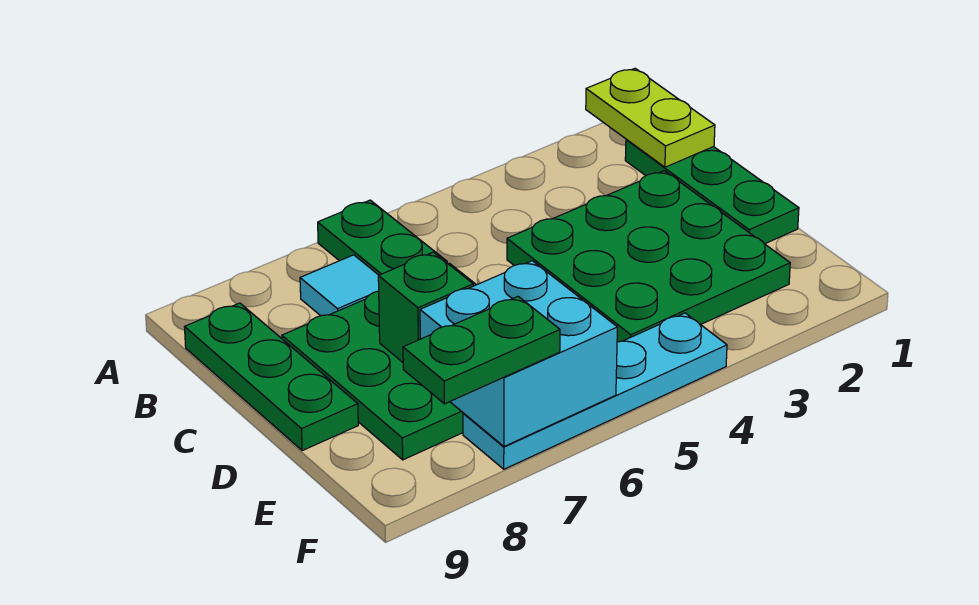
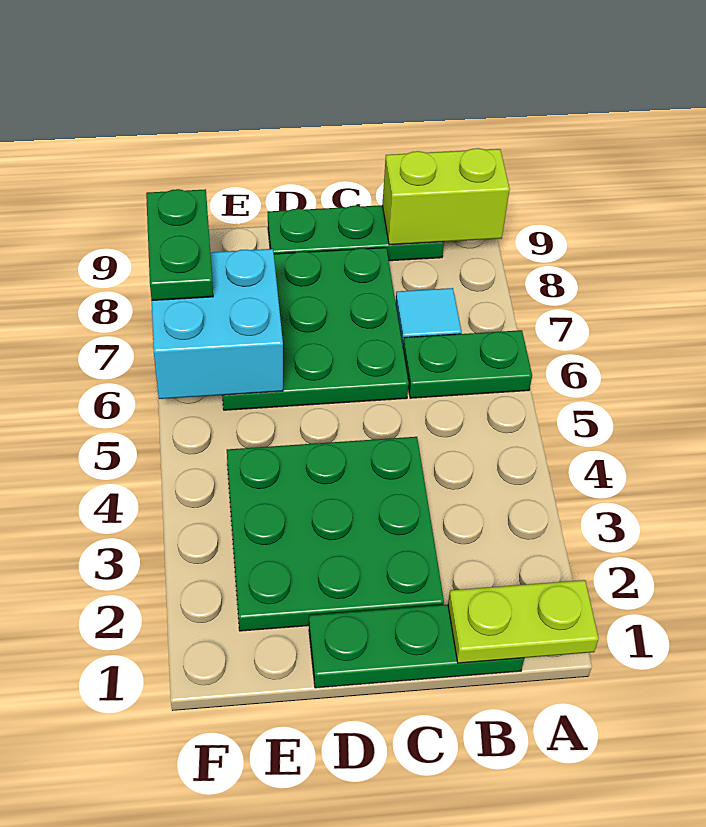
none -> lime brick A9:B9 level 2
green brick D7 level 2 -> none
cyan plate F4:F7 level 1 -> none

